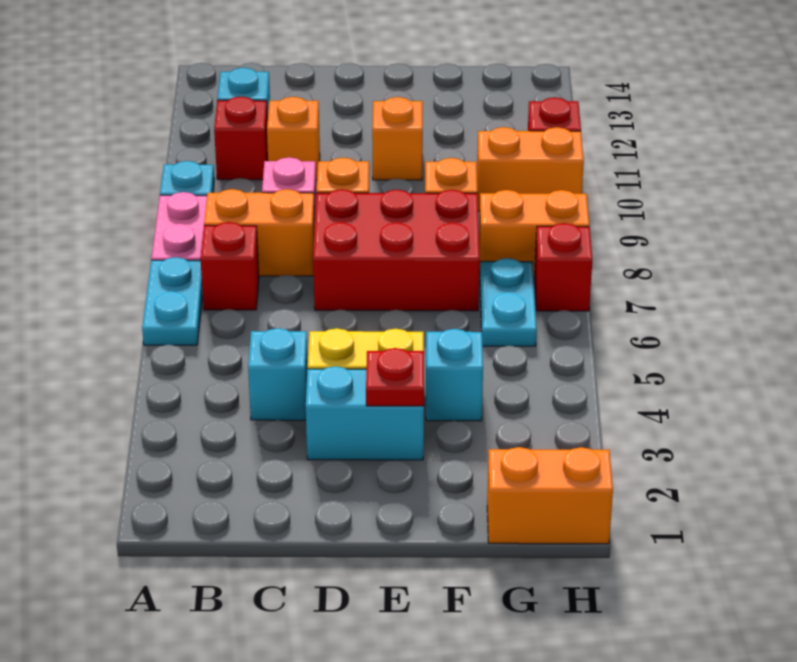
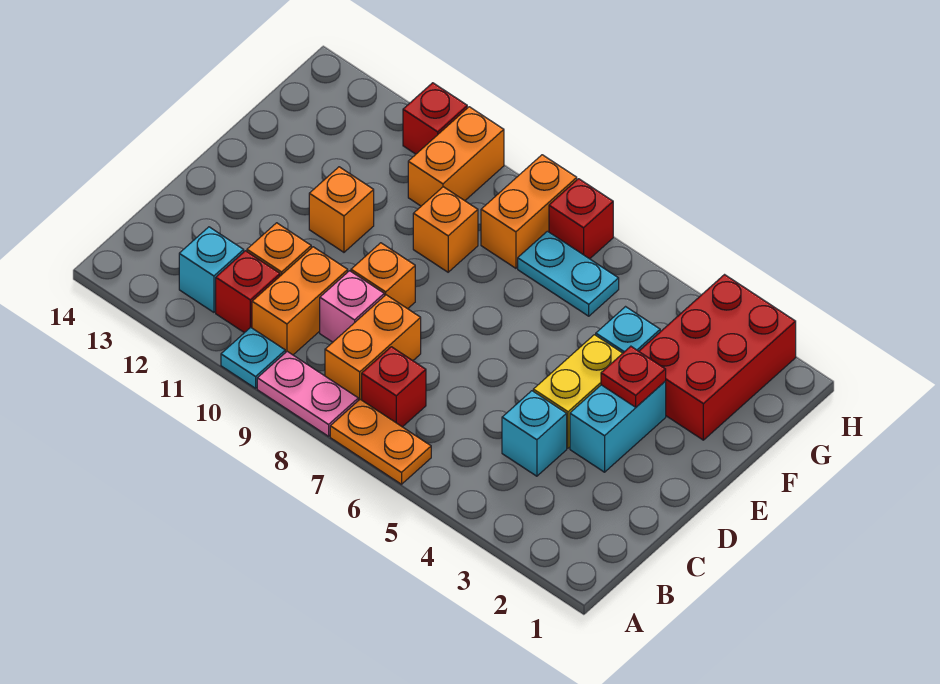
cyan plate A6:A7 level 1 -> orange plate A6:A7 level 1
red brick D7:F8 level 1 -> red brick F2:H3 level 1
orange brick G1:H1 level 1 -> orange brick B10:C10 level 1

